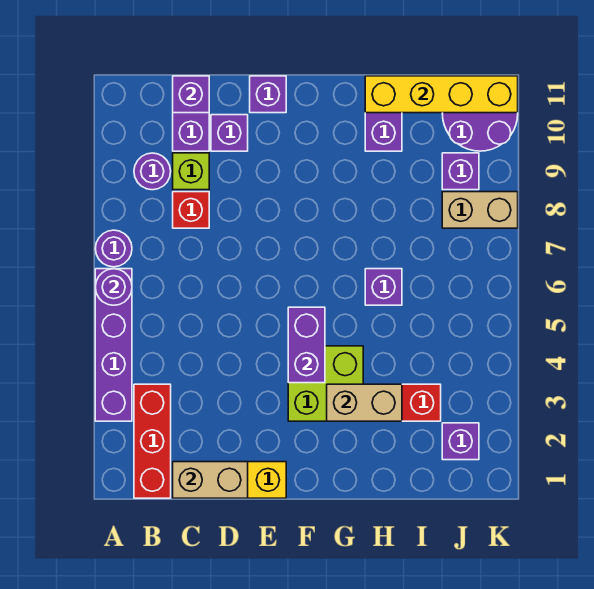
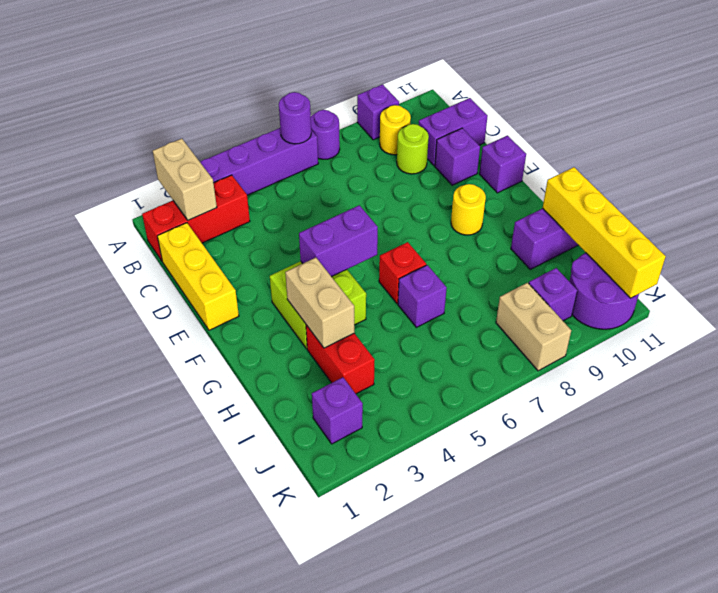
purple round brick B9 level 1 -> yellow round brick B9 level 1
tan brick C1:D1 level 2 -> tan brick A2:B2 level 2
red brick C8 level 1 -> red brick G6 level 1
lime brick C9 level 1 -> lime round brick C9 level 1
purple brick C11 level 2 -> purple brick A9 level 1
none -> yellow round brick F9 level 1

